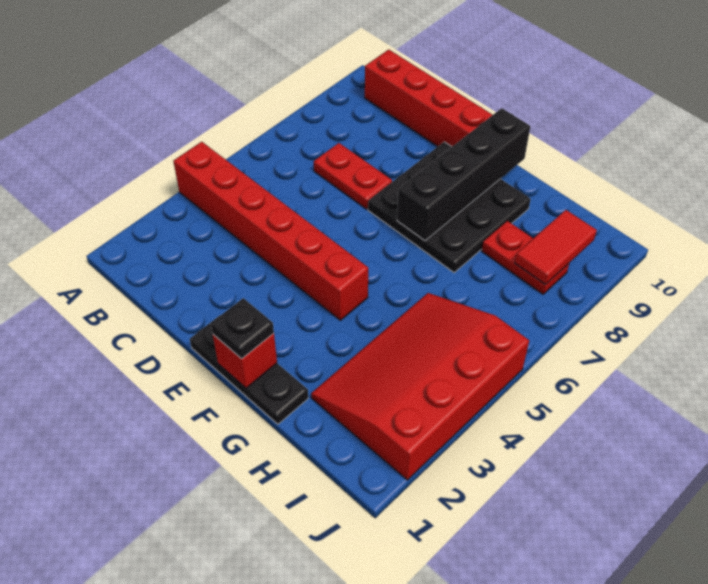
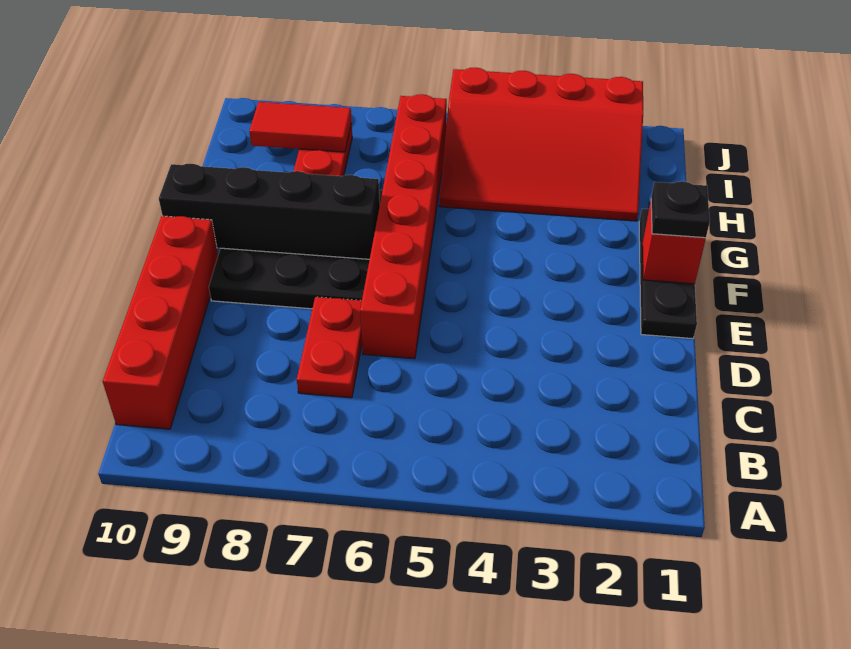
red brick A4:F4 level 1 -> red brick D6:I6 level 1

